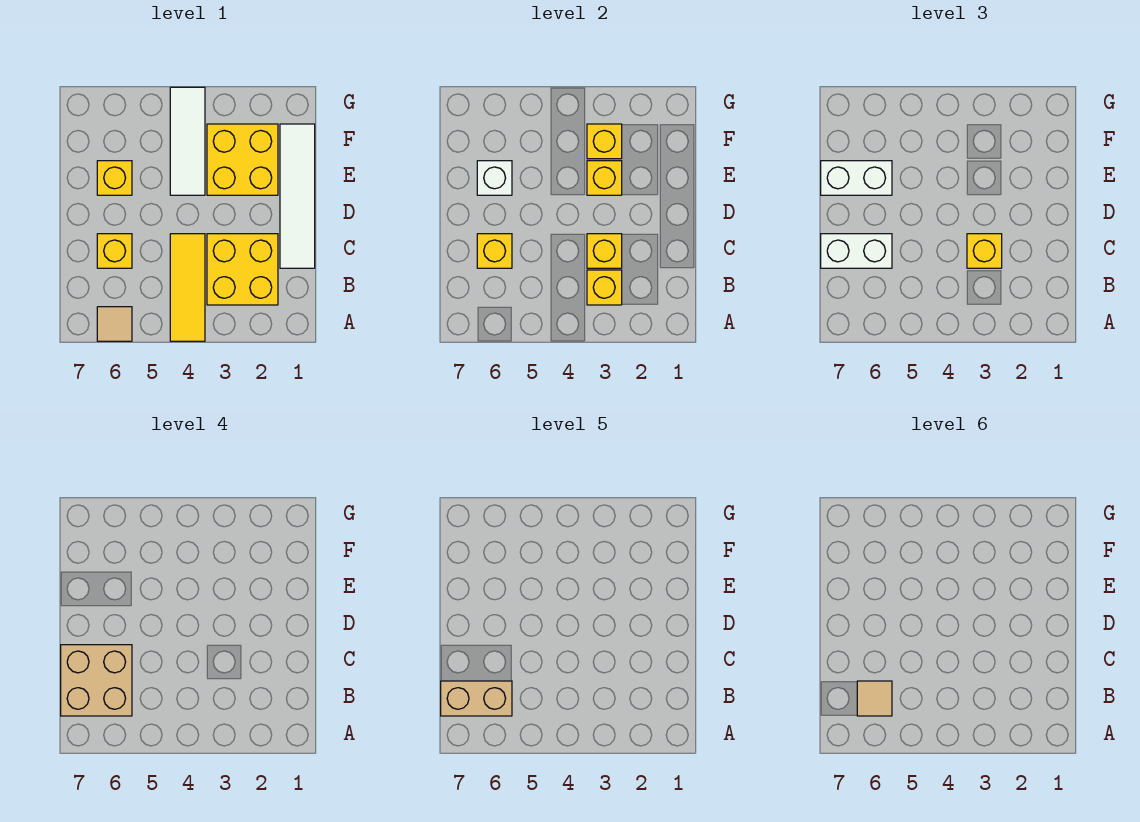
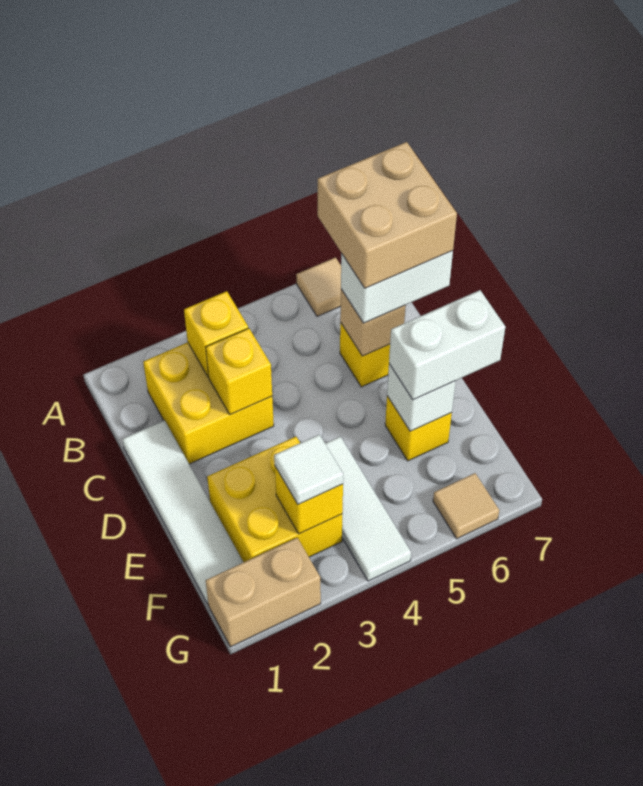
yellow tile A4:C4 level 1 -> none
tan brick B6:B7 level 5 -> tan brick G1:G2 level 1
tan tile B6 level 6 -> tan tile G6 level 1
yellow brick C3 level 3 -> none
yellow brick C6 level 2 -> tan brick C6 level 2
yellow brick E3 level 2 -> none
none -> white tile F3 level 3

